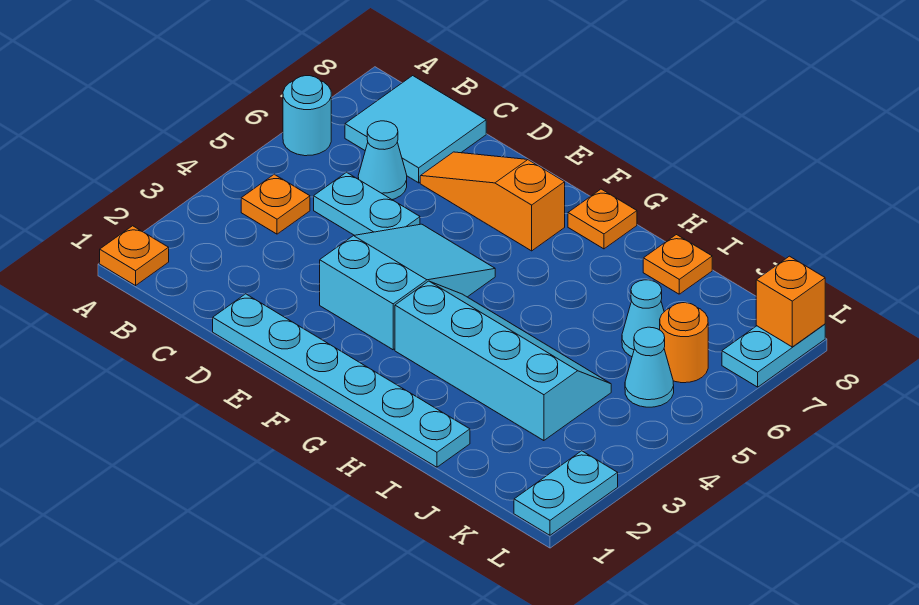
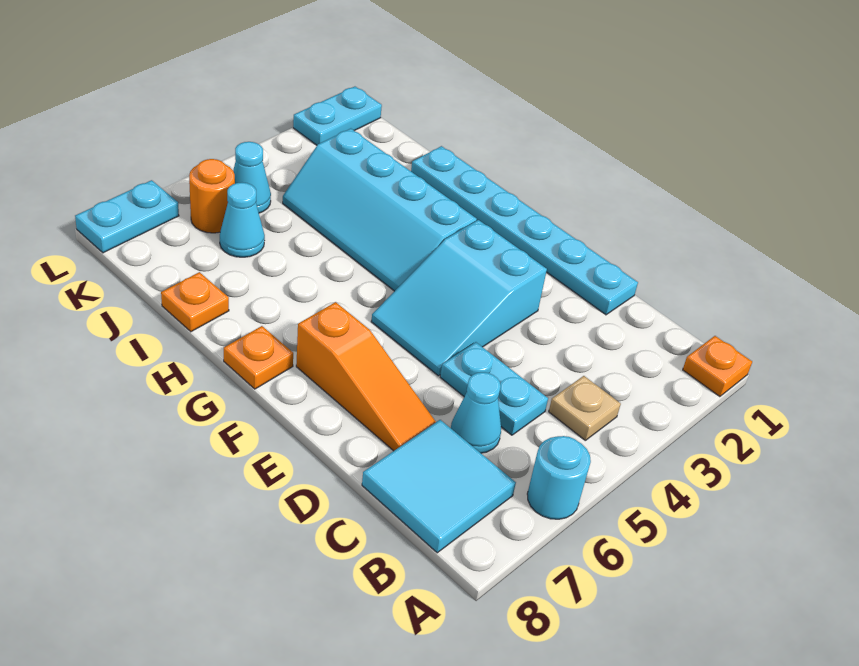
orange plate B4 level 1 -> tan plate B4 level 1
orange brick L8 level 2 -> none

